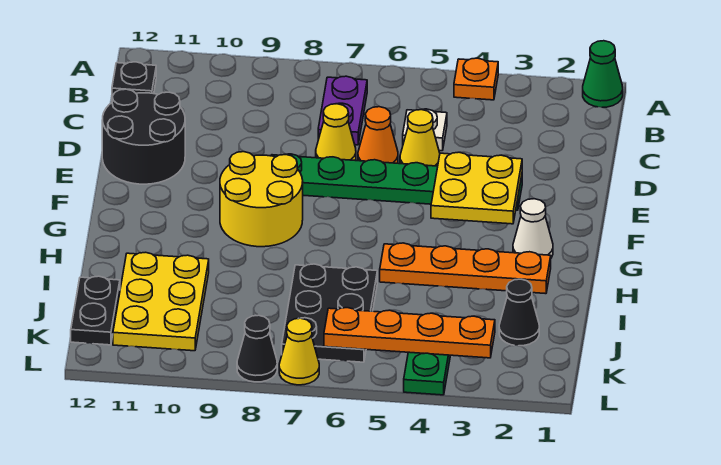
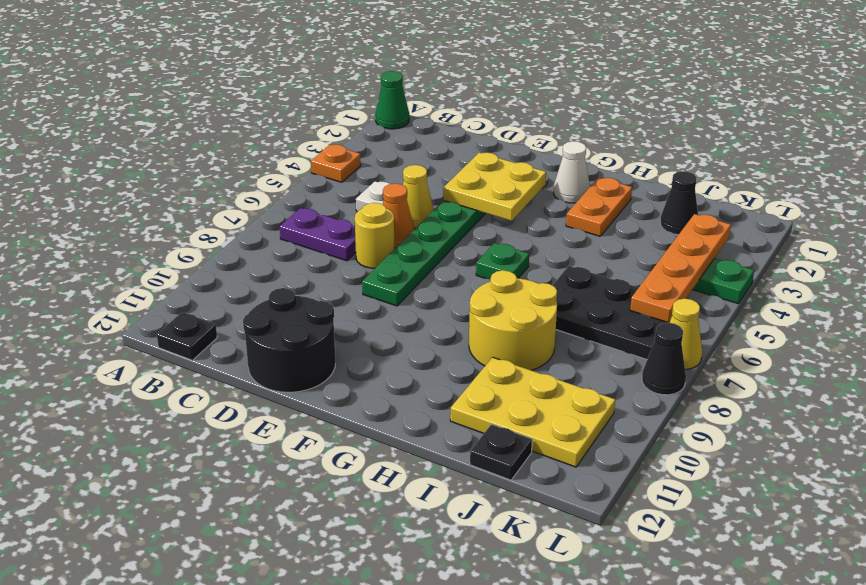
yellow cone D7 level 1 -> yellow round brick D7 level 1
yellow round brick F8:G9 level 1 -> yellow round brick H8:I9 level 1
none -> green plate G6 level 1
orange plate H2:H5 level 1 -> orange plate H2:H3 level 1
black plate J12:K12 level 1 -> black plate J12 level 1

